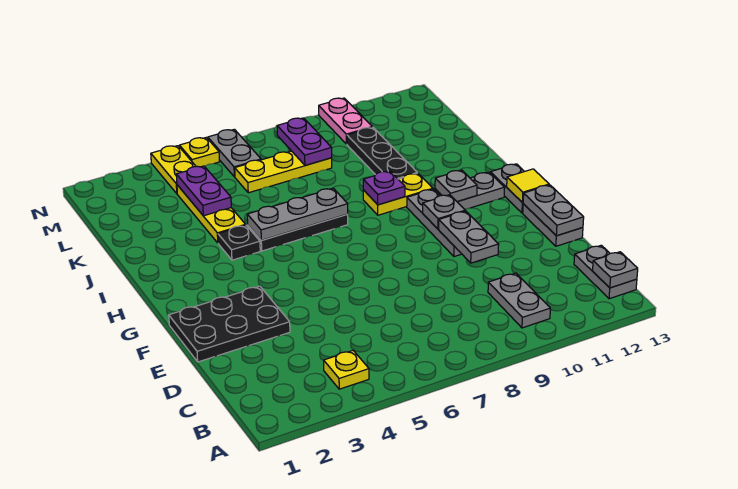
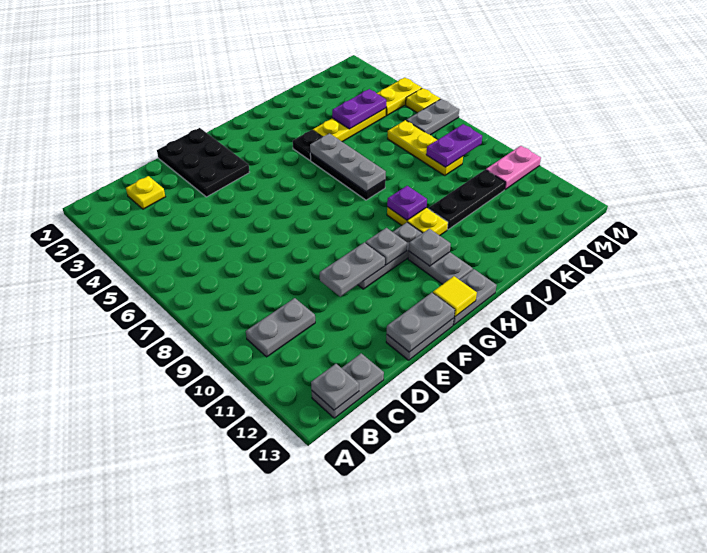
yellow plate B4 level 1 -> yellow plate C2 level 1

